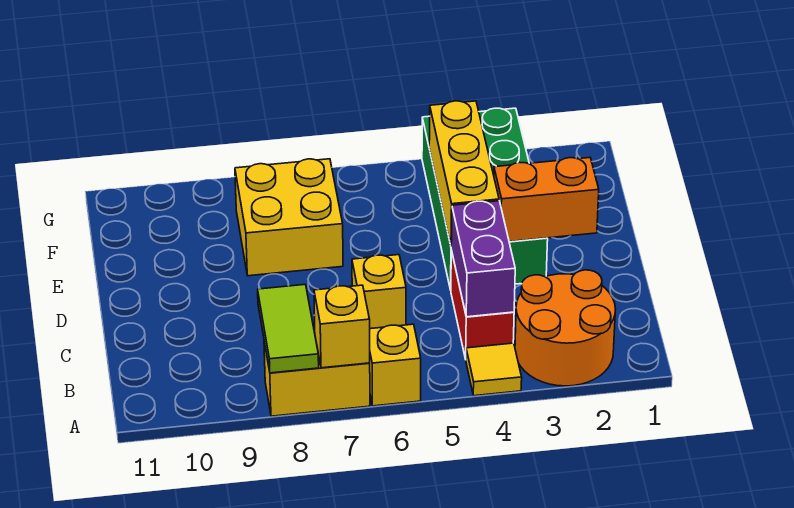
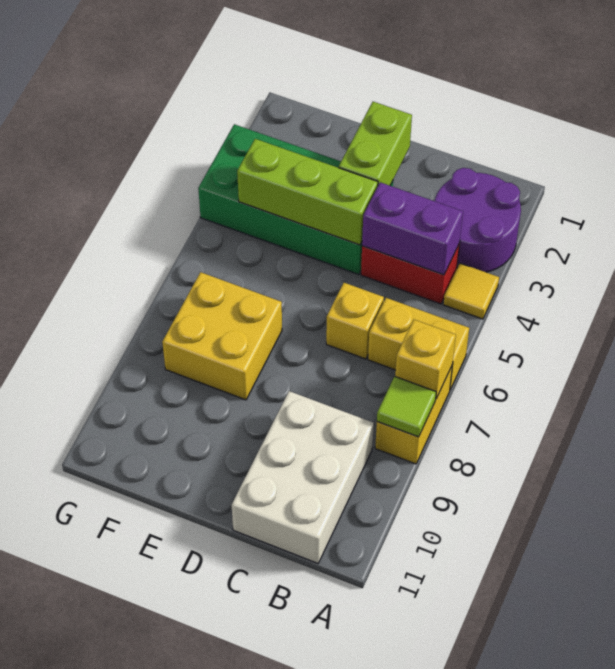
orange round brick A2:B3 level 1 -> purple round brick A2:B3 level 1
yellow brick A6 level 1 -> yellow brick A6:B6 level 1
lime tile A8:B8 level 2 -> lime tile A8 level 2
none -> white brick B9:C11 level 1
orange brick D2:D3 level 2 -> lime brick D2:D3 level 2
yellow brick D4:F4 level 2 -> lime brick D4:F4 level 2

